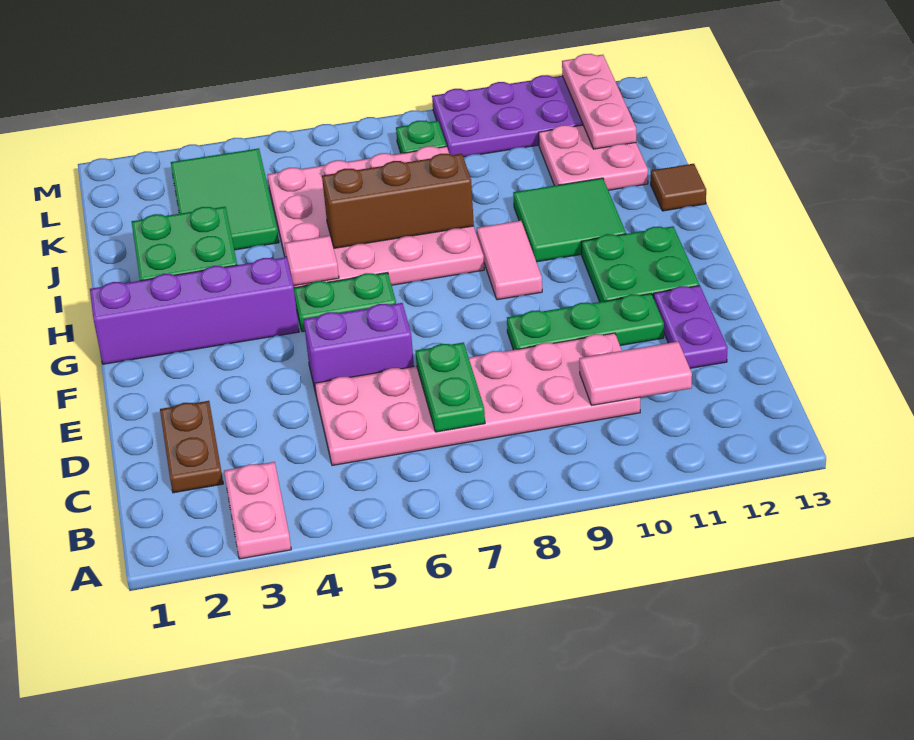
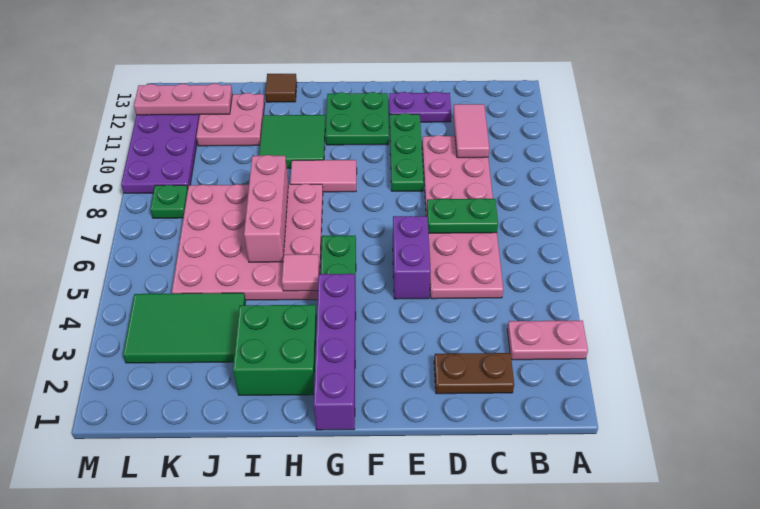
brown brick I6:I8 level 2 -> pink brick I6:I8 level 2

